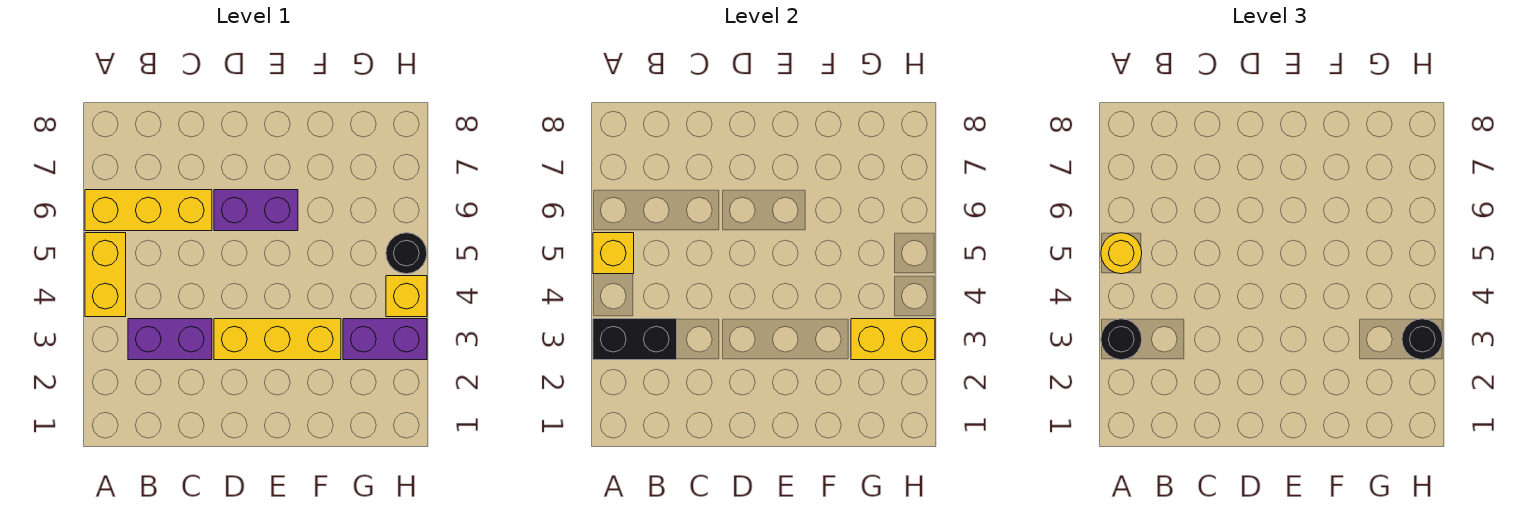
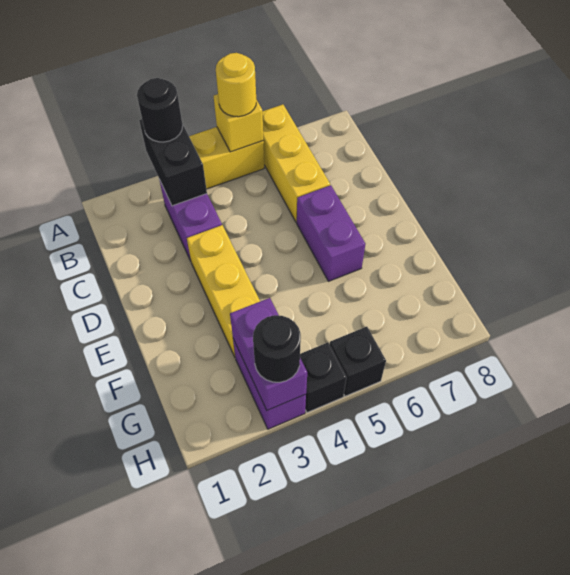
yellow brick G3:H3 level 2 -> purple brick G3:H3 level 2
yellow brick H4 level 1 -> black brick H4 level 1
black round brick H5 level 1 -> black brick H5 level 1

